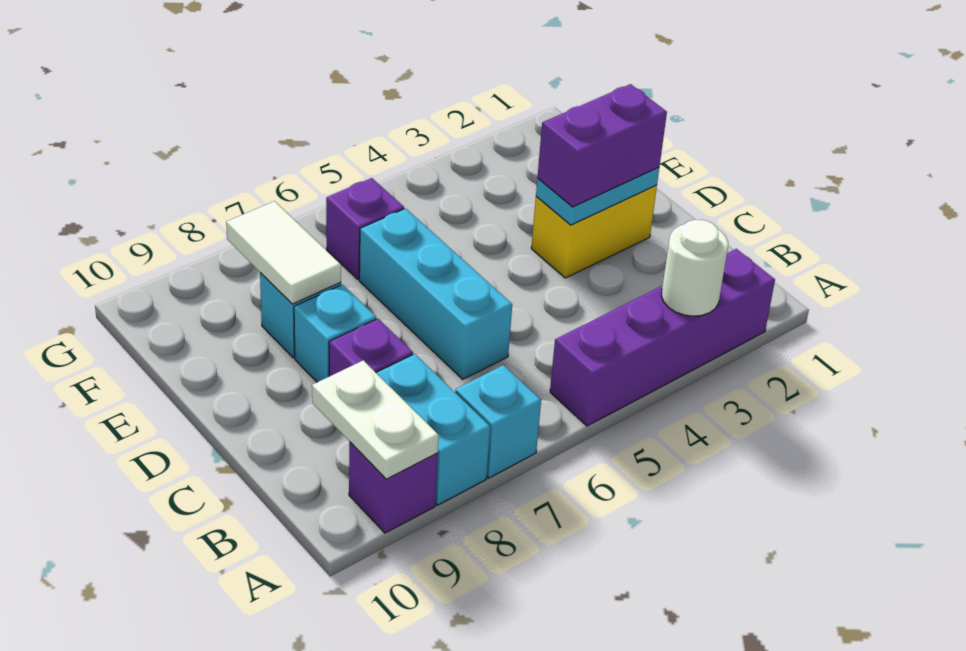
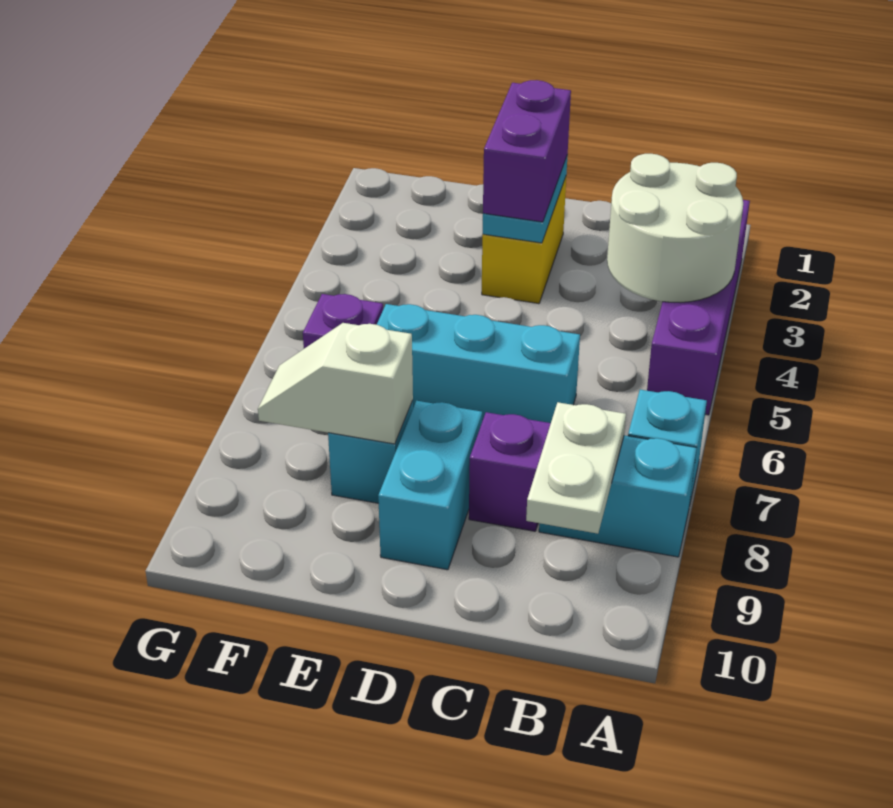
white round brick A3 level 2 -> white round brick A3:B4 level 2
purple brick A9 level 1 -> none
white plate A9:B9 level 2 -> white plate B8:B9 level 2
cyan brick D8 level 1 -> cyan brick D8:D9 level 1
white tile E8:F8 level 2 -> white slope E8:F8 level 2 top E

